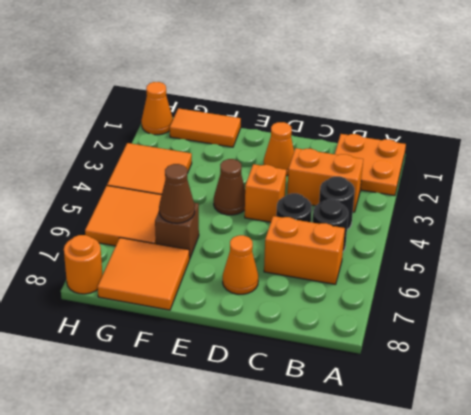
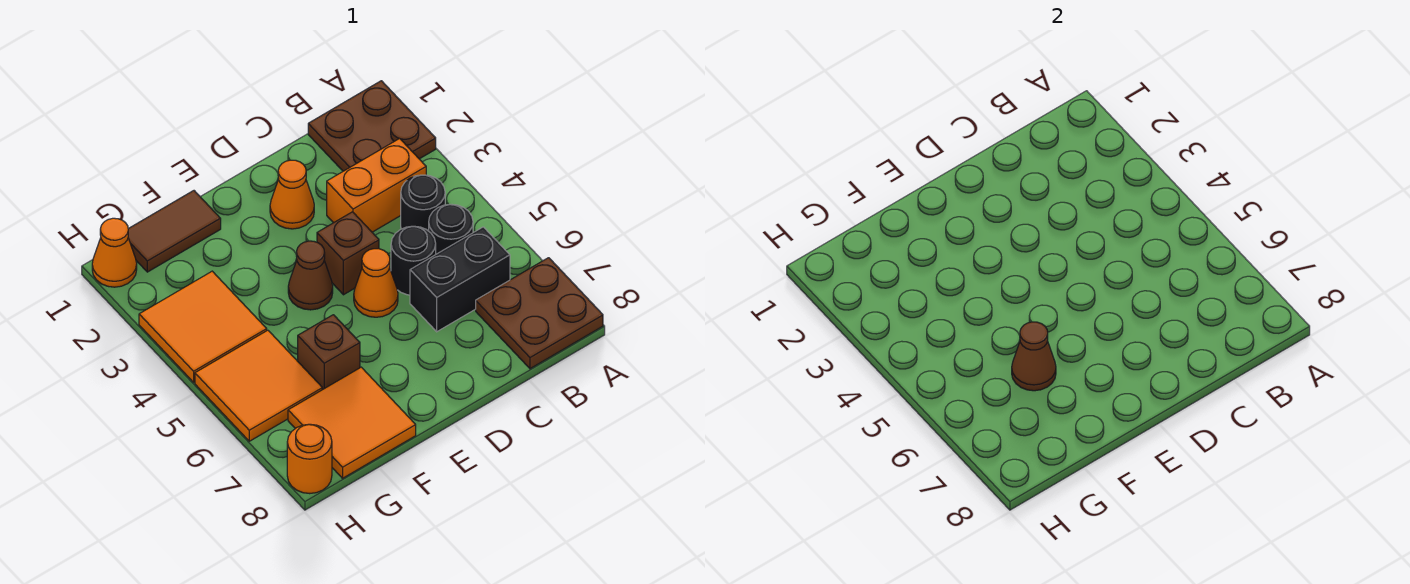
orange plate A1:B2 level 1 -> brown plate A1:B2 level 1
none -> brown plate A7:B8 level 1
orange brick B6:C6 level 1 -> black brick B6:C6 level 1
orange brick D4 level 1 -> brown brick D4 level 1
orange cone D7 level 1 -> orange cone D5 level 1
orange tile F1:G1 level 1 -> brown tile F1:G1 level 1

